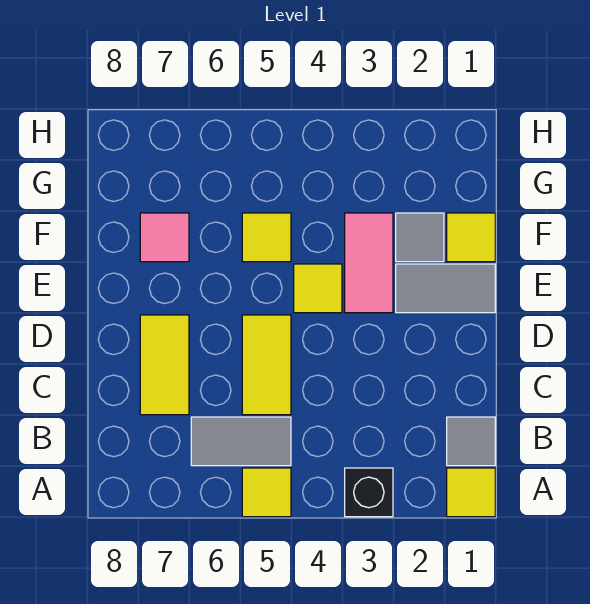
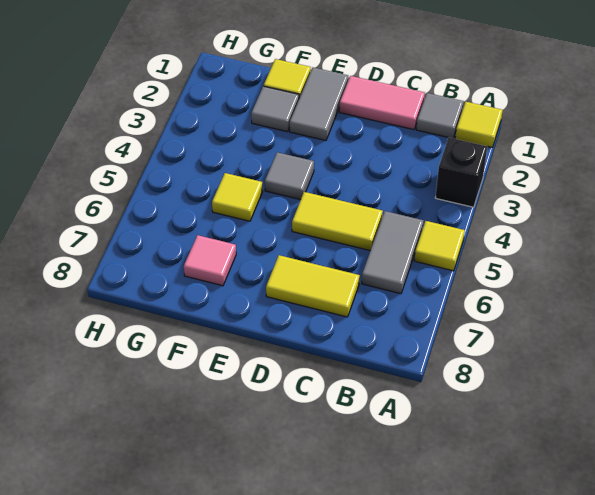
pink tile E3:F3 level 1 -> pink tile C1:D1 level 1
yellow tile E4 level 1 -> grey tile E4 level 1

